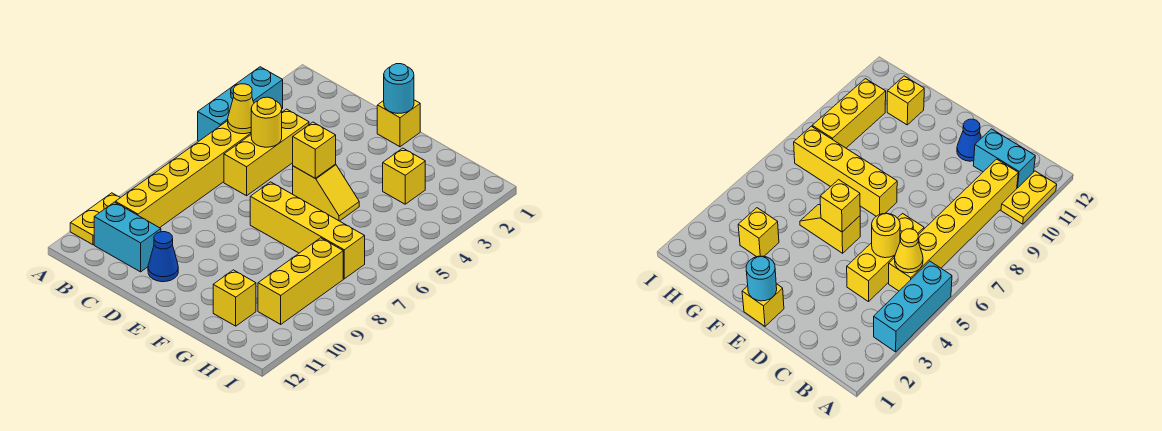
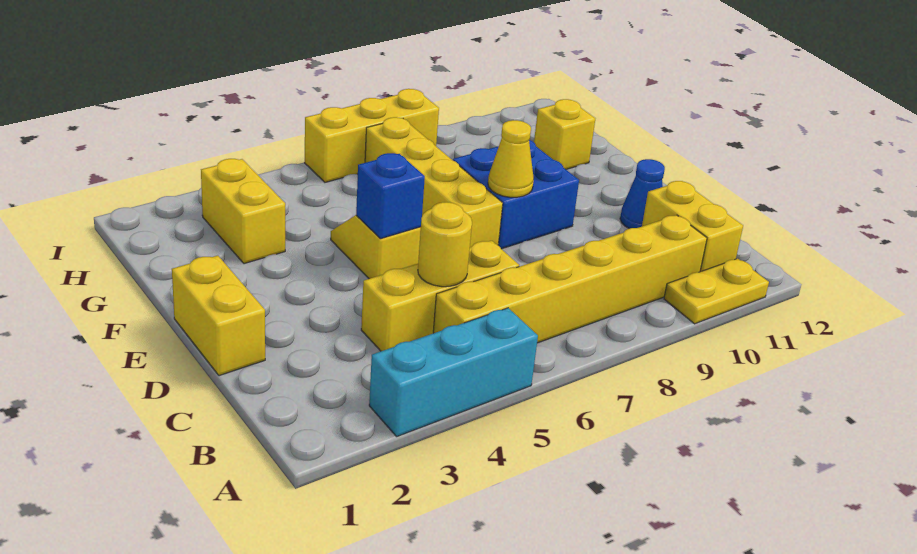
yellow cone B5 level 2 -> yellow cone E8 level 2
cyan brick B11:C11 level 1 -> yellow brick B11:C11 level 1
yellow brick E1 level 1 -> yellow brick D1:E1 level 1
cyan round brick E1 level 2 -> none
yellow brick E5 level 2 -> blue brick E5 level 2
none -> blue brick E8:F9 level 1
yellow brick G3 level 1 -> yellow brick G3:H3 level 1
yellow brick H8:H10 level 1 -> yellow brick I6:I8 level 1

